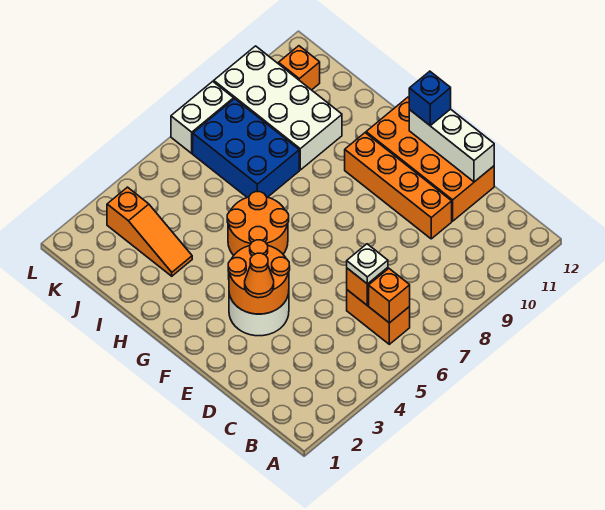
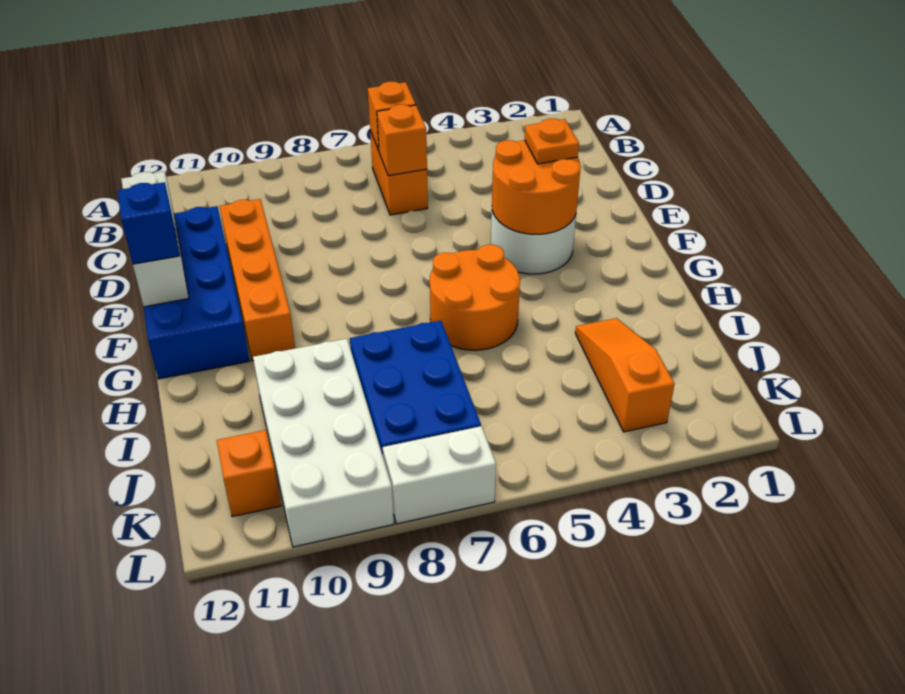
white plate C6 level 3 -> none
orange brick D11:G12 level 1 -> blue brick D11:G12 level 1
orange cone E3 level 3 -> orange plate E3 level 3

